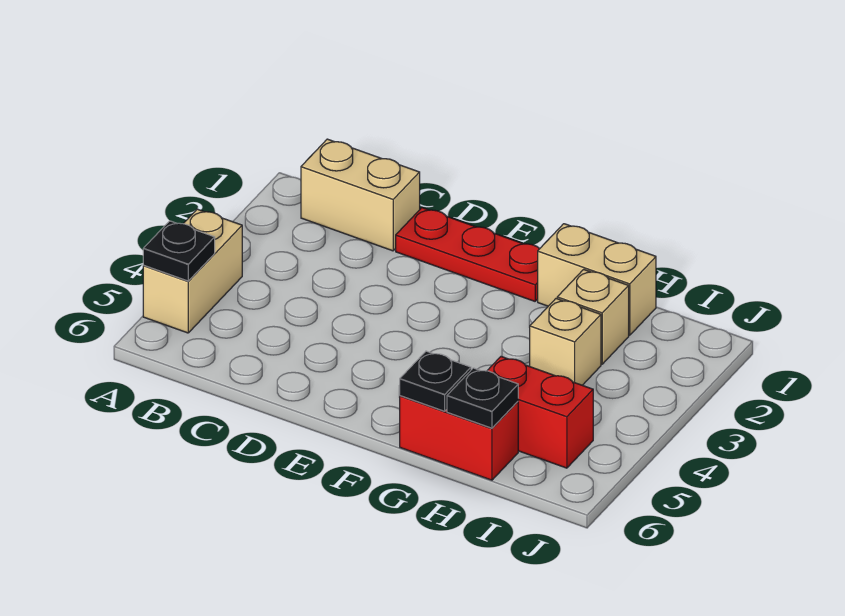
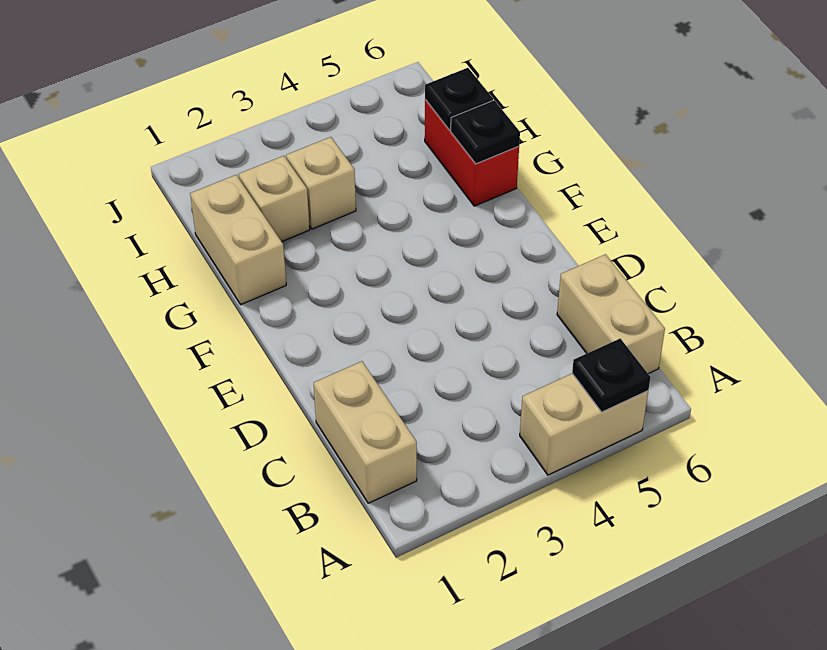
none -> tan brick B6:C6 level 1
red plate D1:F1 level 1 -> none
red brick H5:I5 level 1 -> none

